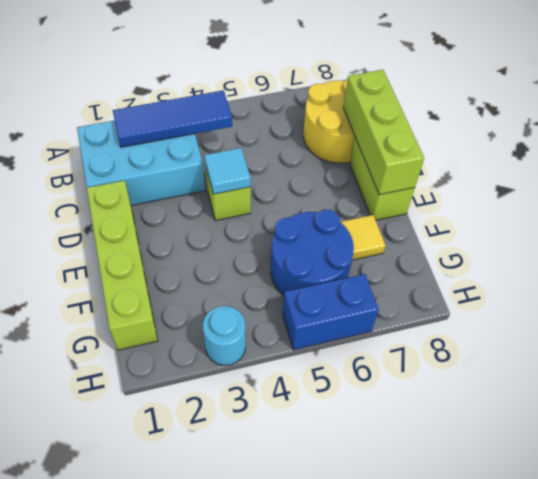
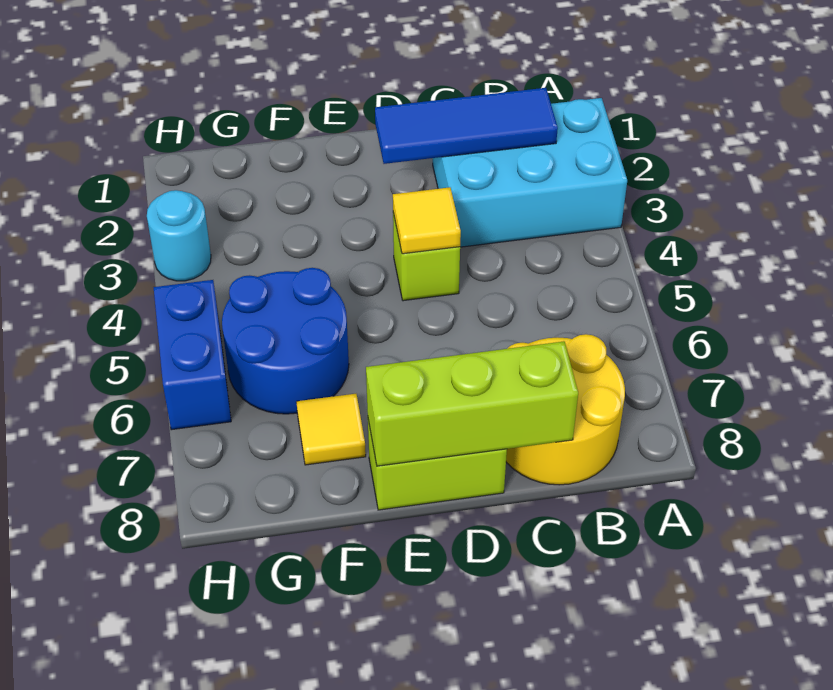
cyan brick B1:C3 level 1 -> cyan brick A2:C3 level 1
blue tile B2:B4 level 2 -> blue tile B2:D2 level 2
lime brick D1:G1 level 1 -> none
cyan tile D4 level 2 -> yellow tile D4 level 2

